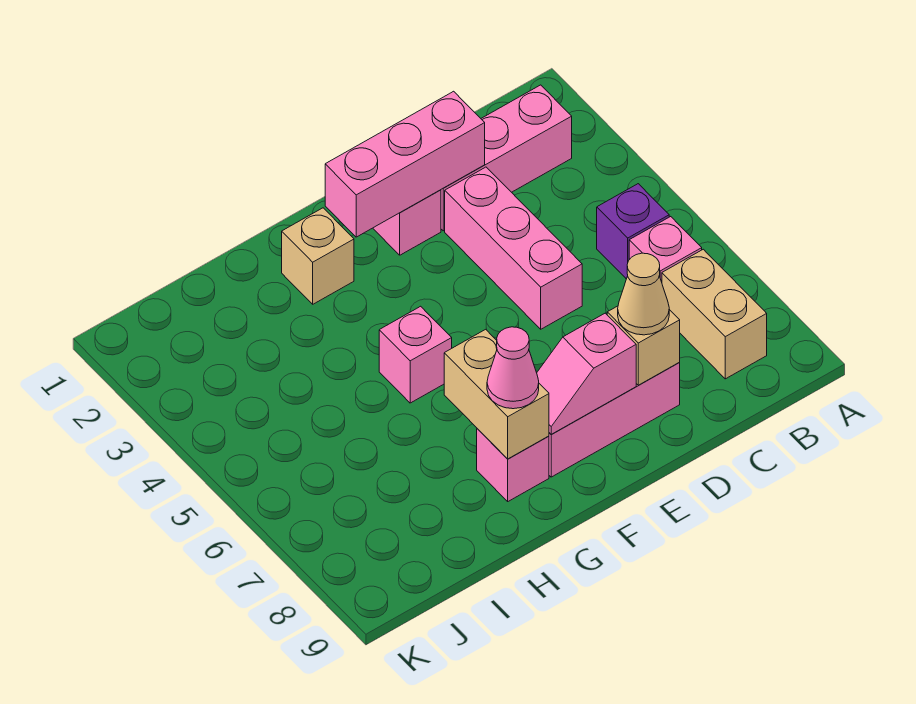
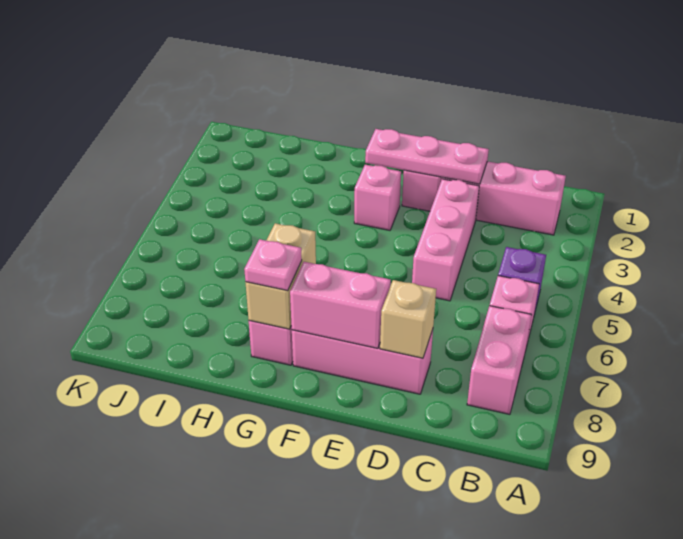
tan brick B7:B8 level 1 -> pink brick B7:B8 level 1
pink brick D2:F2 level 2 -> pink plate D2:F2 level 2
tan cone D8 level 3 -> none
pink slope E8:F8 level 2 top E -> pink brick E8:F8 level 2
tan brick G2 level 1 -> none
pink brick G5 level 1 -> pink brick F3 level 1
pink cone G8 level 3 -> pink plate G8 level 3

